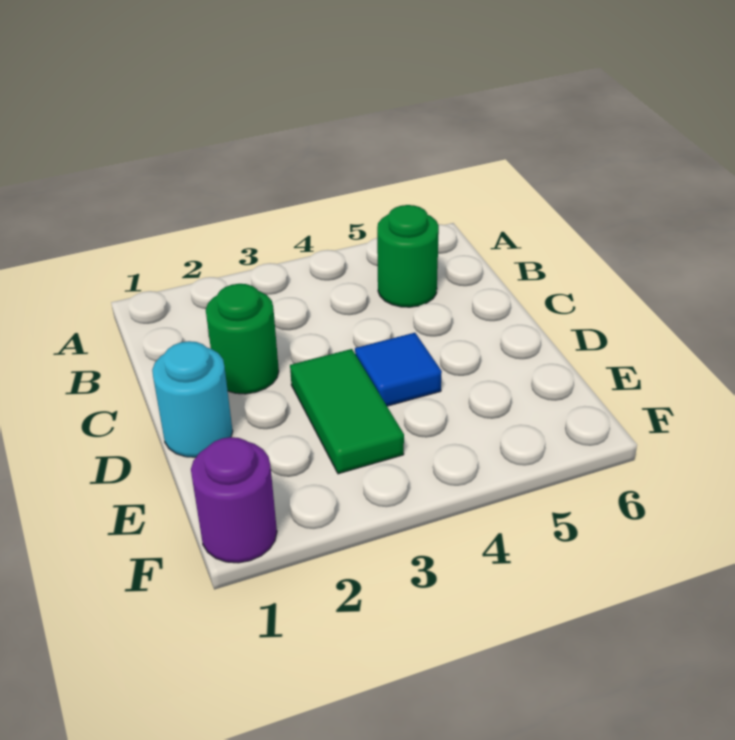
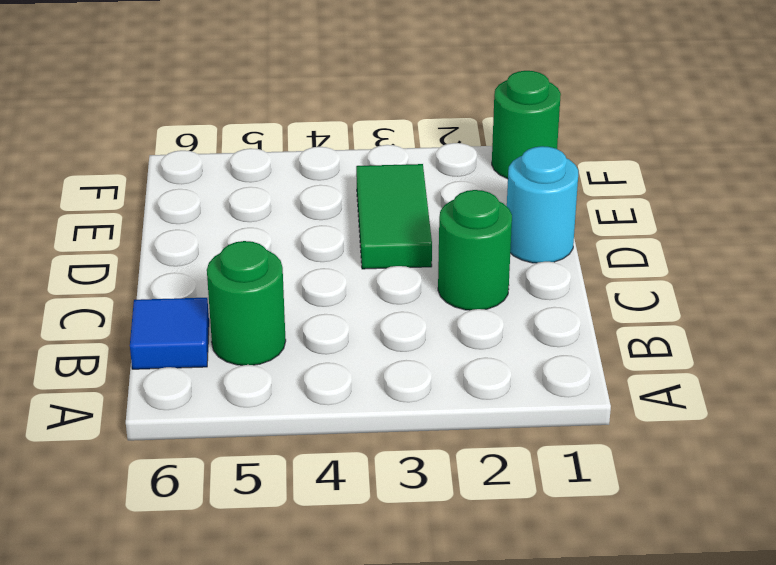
blue tile D4 level 1 -> blue tile B6 level 1
purple round brick F1 level 1 -> green round brick F1 level 1

